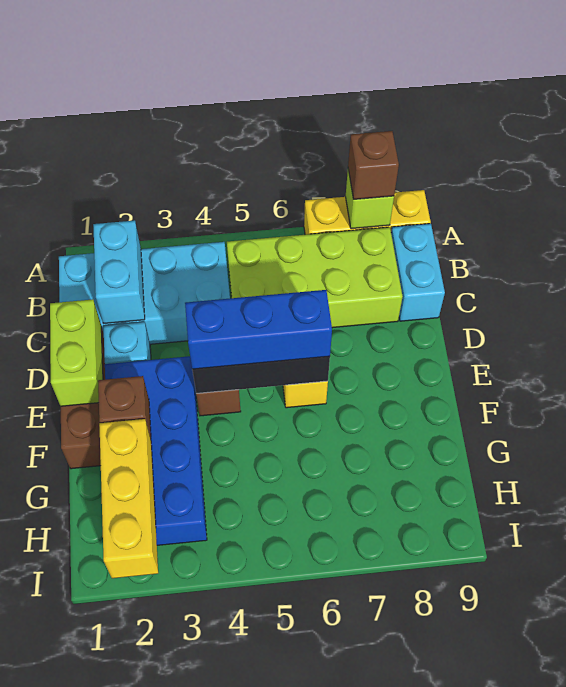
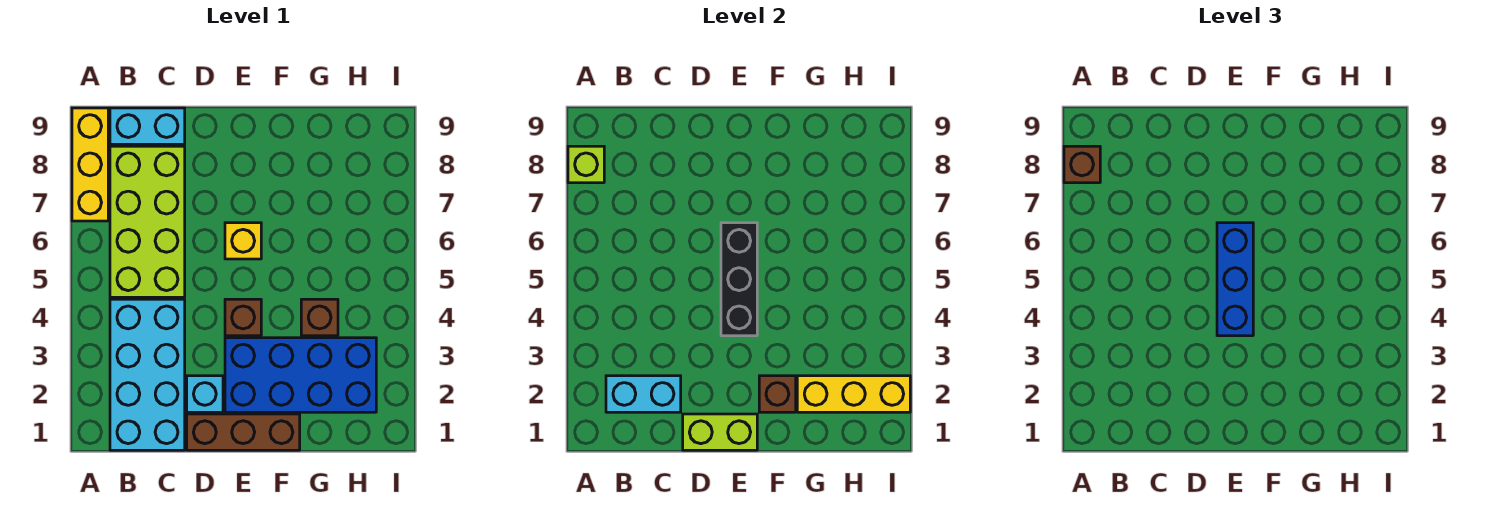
none -> brown brick G4 level 1

